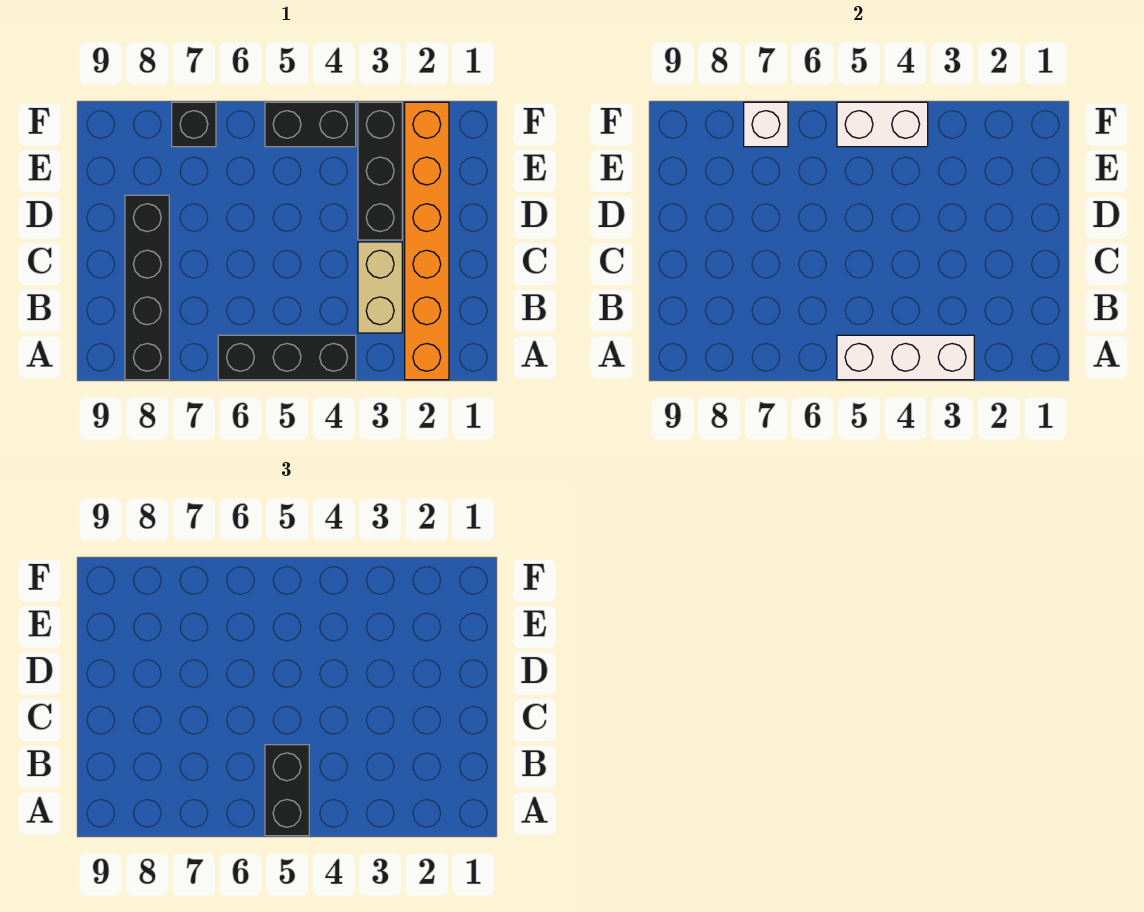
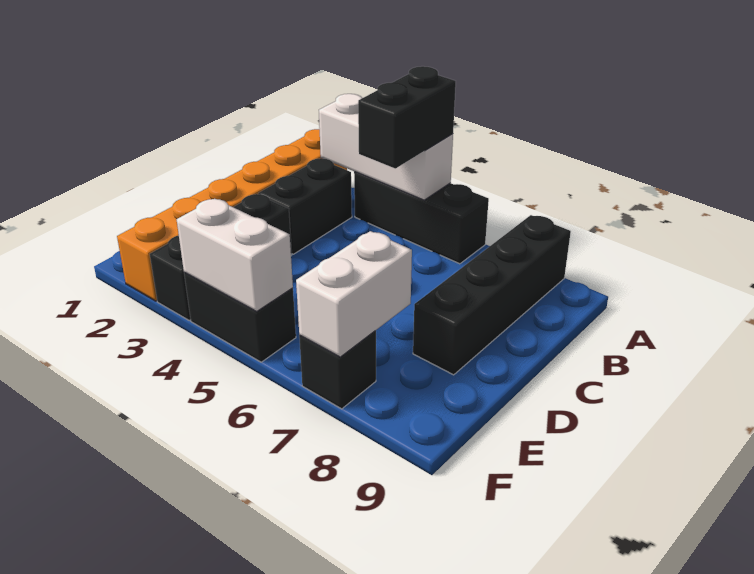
tan brick B3:C3 level 1 -> black brick B3:C3 level 1
white brick F7 level 2 -> white brick E7:F7 level 2

